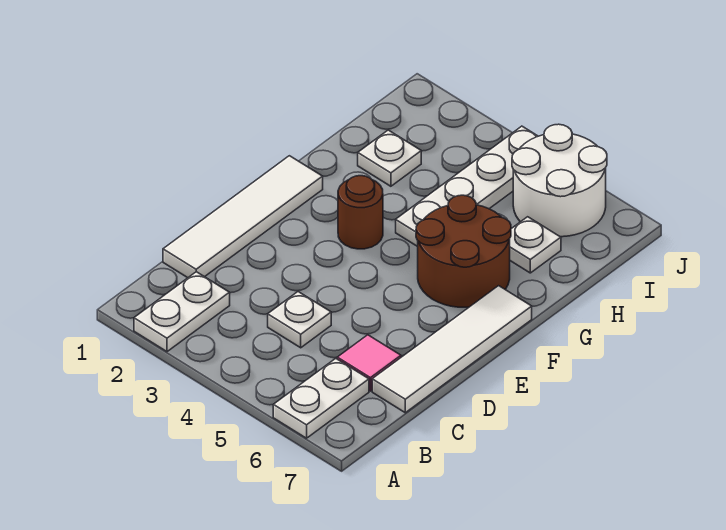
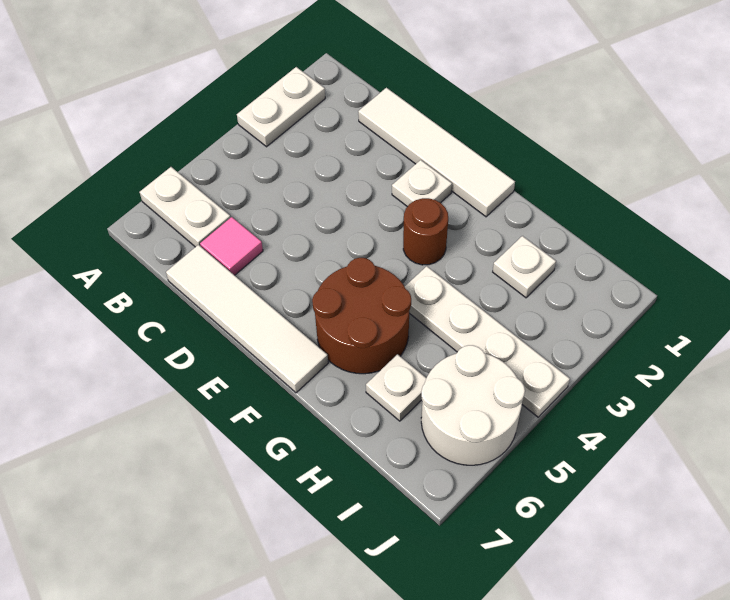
white plate A2:B2 level 1 -> white plate A2:A3 level 1
white plate C4 level 1 -> white plate E2 level 1

